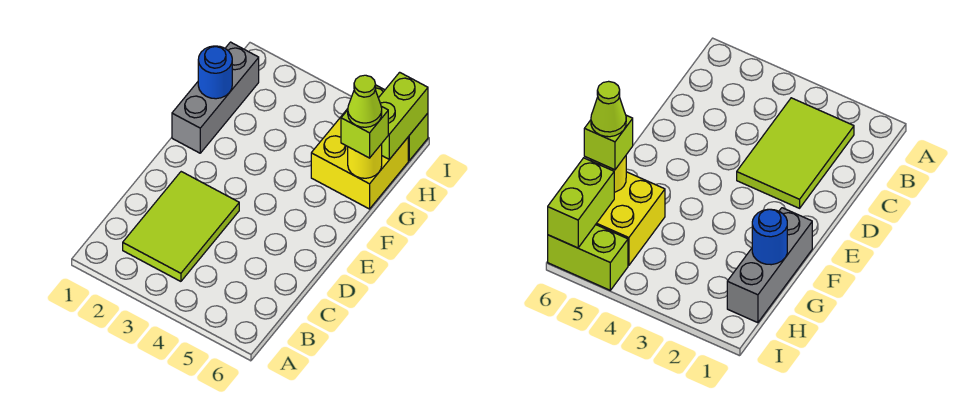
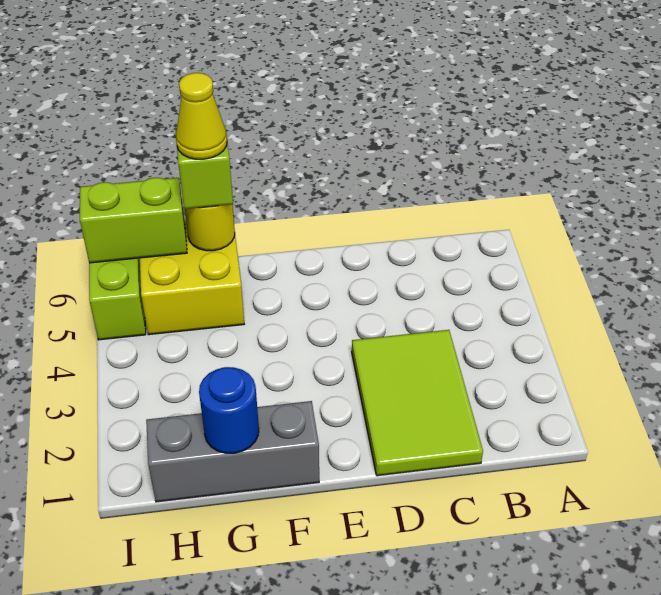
lime tile B2:D3 level 1 -> lime tile C1:D3 level 1
lime cone G6 level 4 -> yellow cone G6 level 4

